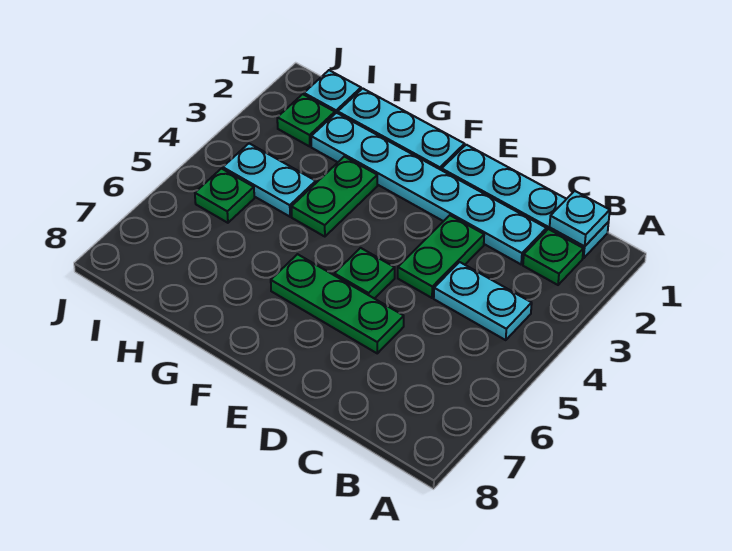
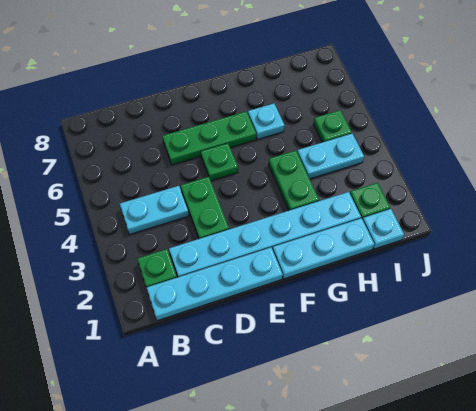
cyan plate B1 level 2 -> cyan plate G6 level 1

